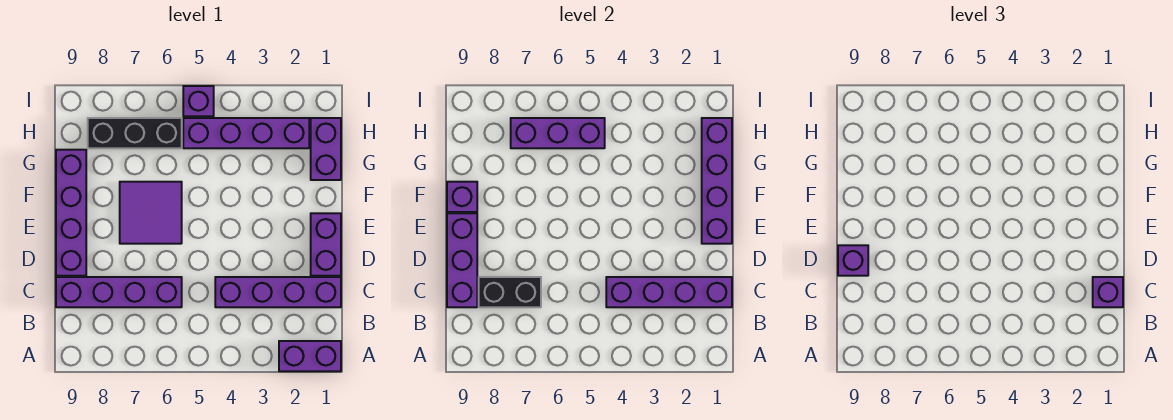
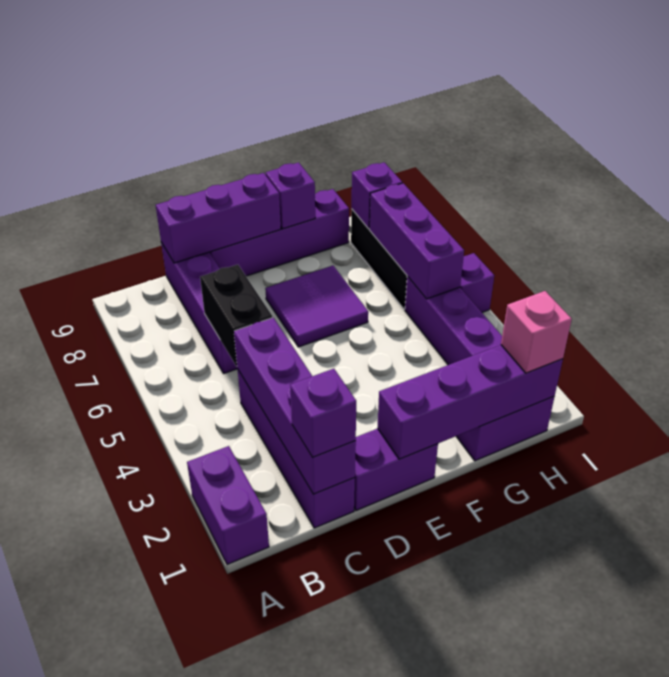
black brick C7:C8 level 2 -> black brick C5:C6 level 2
purple brick D9 level 3 -> purple brick H8 level 2
none -> pink brick H1 level 3

